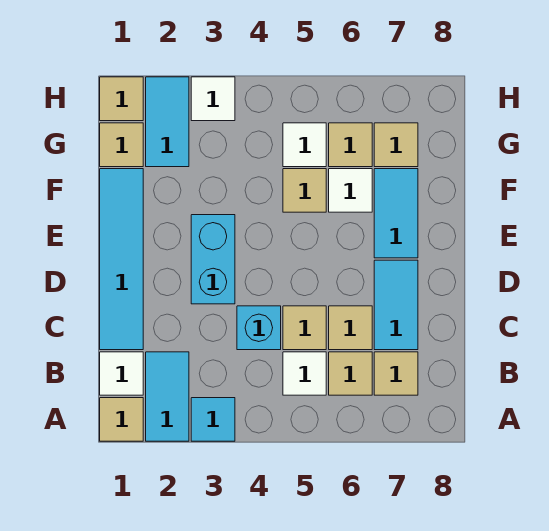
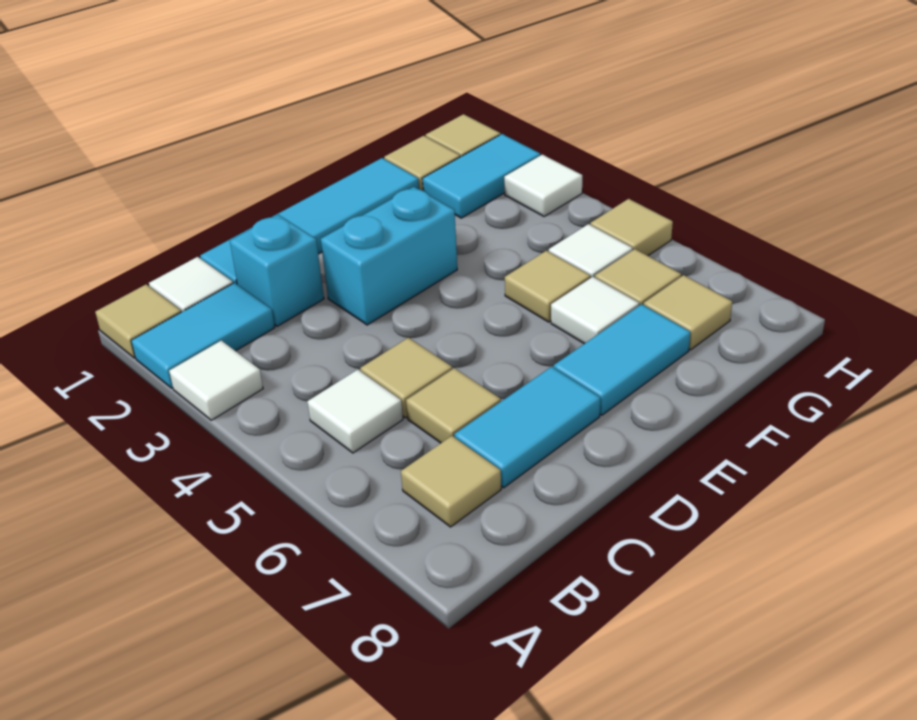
cyan tile A3 level 1 -> white tile A3 level 1
tan tile B6 level 1 -> tan tile H5 level 1
cyan brick C4 level 1 -> cyan brick C2 level 1

